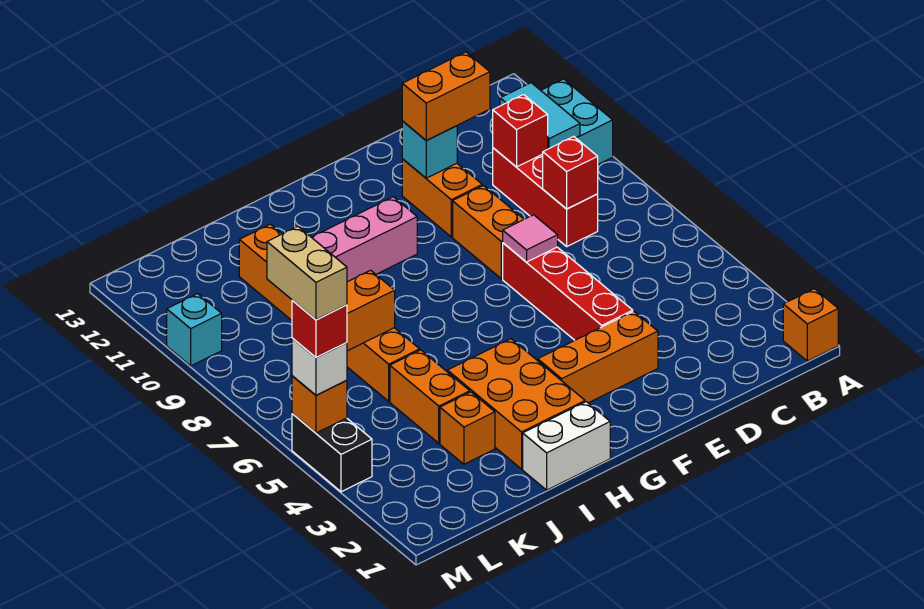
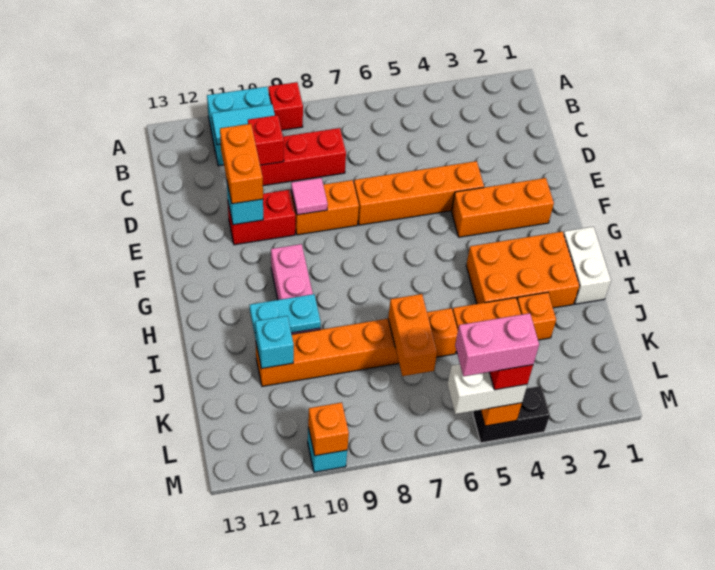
orange brick A1 level 1 -> orange brick M10 level 2
red brick C8 level 2 -> red brick A9 level 1
orange brick E3:G3 level 1 -> orange brick F2:F4 level 1
red brick E4:E7 level 1 -> orange brick E4:E7 level 1
pink tile E7 level 2 -> pink tile E9 level 2
orange brick E10:E11 level 1 -> red brick E10:E11 level 1
none -> cyan plate I10:I11 level 2
none -> cyan brick J11 level 2
white brick M5 level 3 -> white brick M5:M6 level 3
tan brick M5:M6 level 5 -> pink brick M5:M6 level 5

